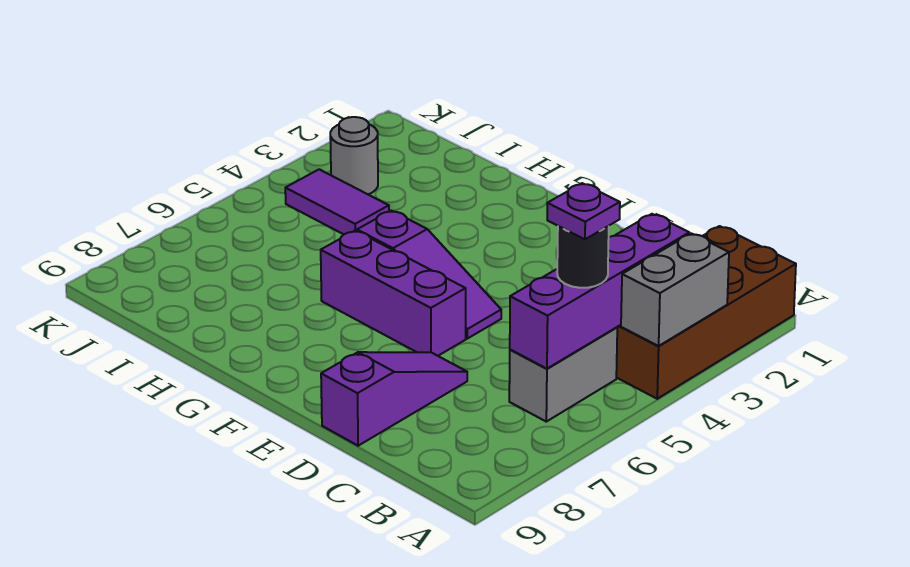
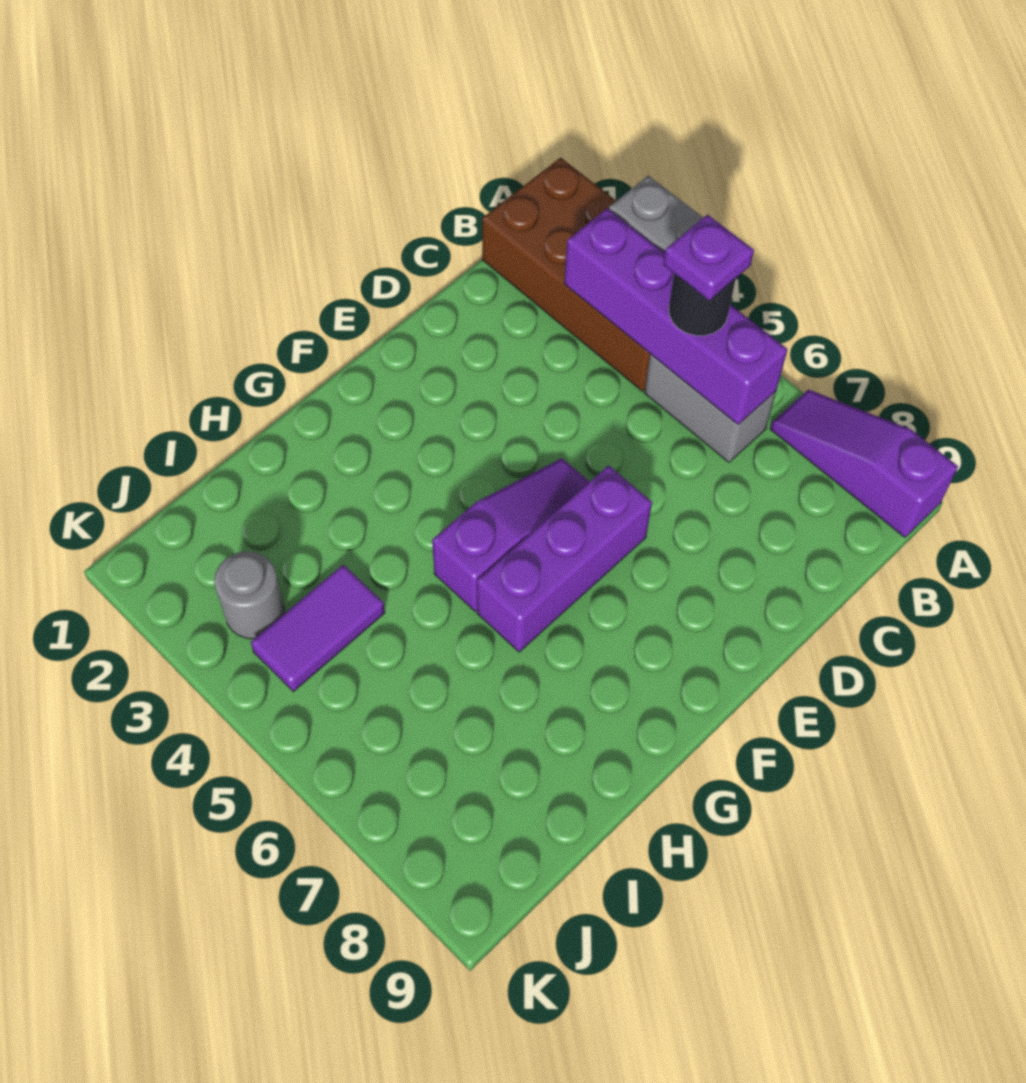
purple slope D7:D9 level 1 top 9 -> purple slope A7:A9 level 1 top 9

